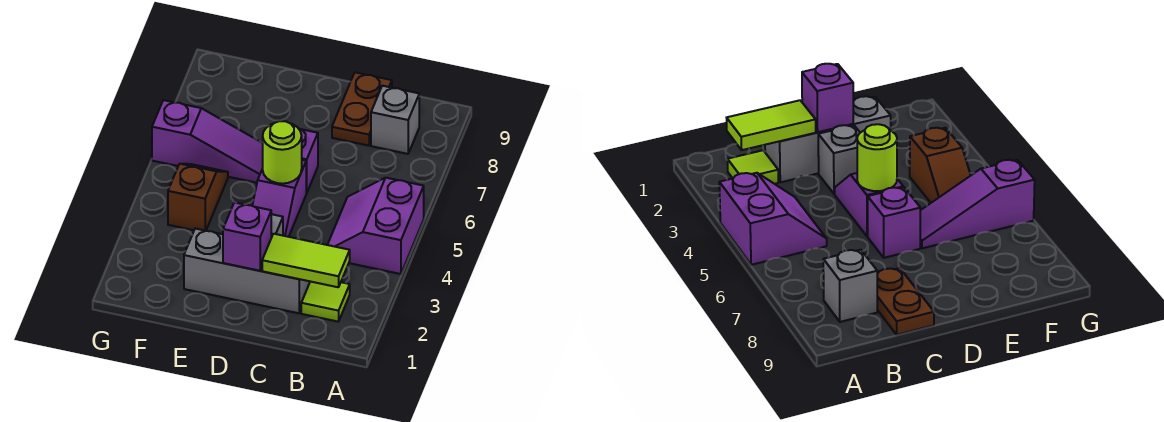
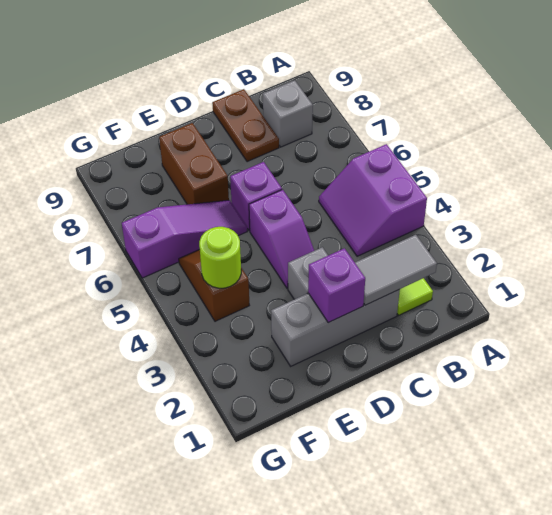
lime tile B2:C2 level 2 -> grey tile B2:C2 level 2
lime round brick D5 level 2 -> lime round brick F4 level 2
none -> brown brick E7:E8 level 1

